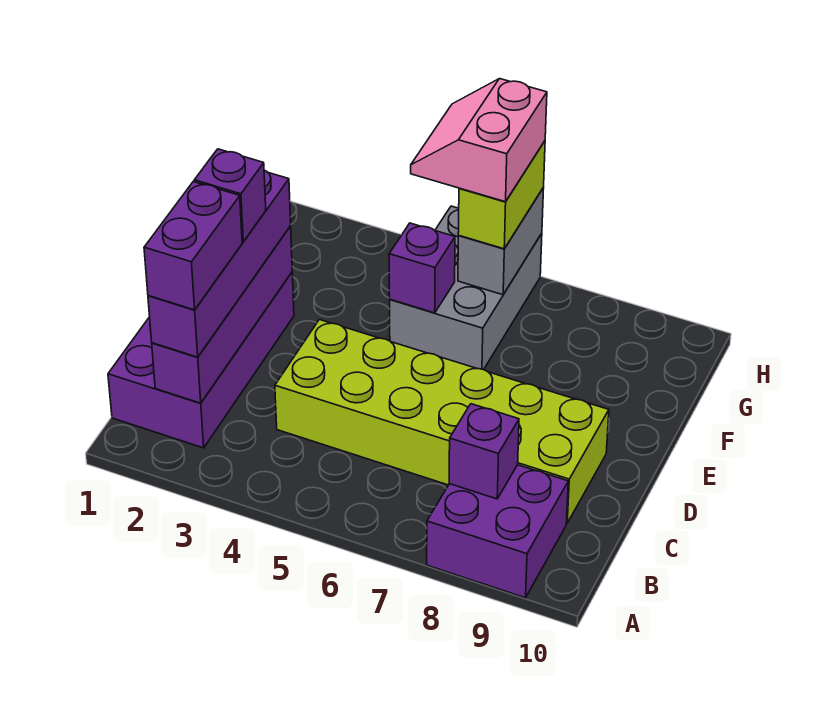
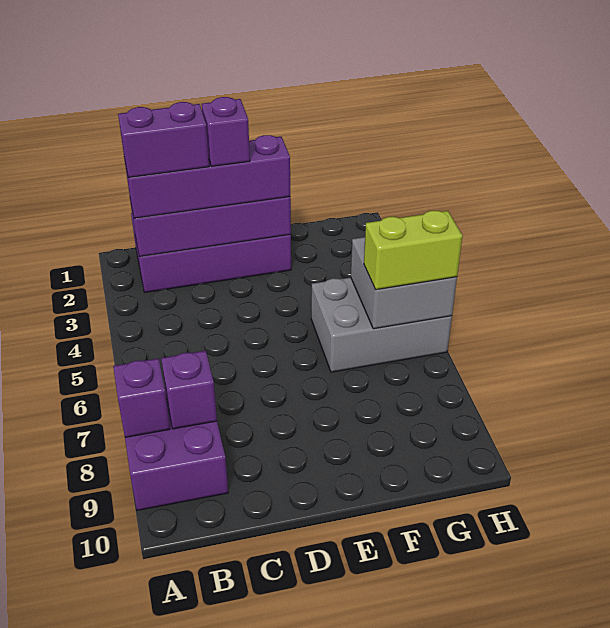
lime brick C4:D9 level 1 -> none
purple brick F5 level 2 -> purple brick A8 level 2
pink slope G5:H6 level 4 top 6 -> none
grey brick G6:H6 level 2 -> grey brick G5:H6 level 2

